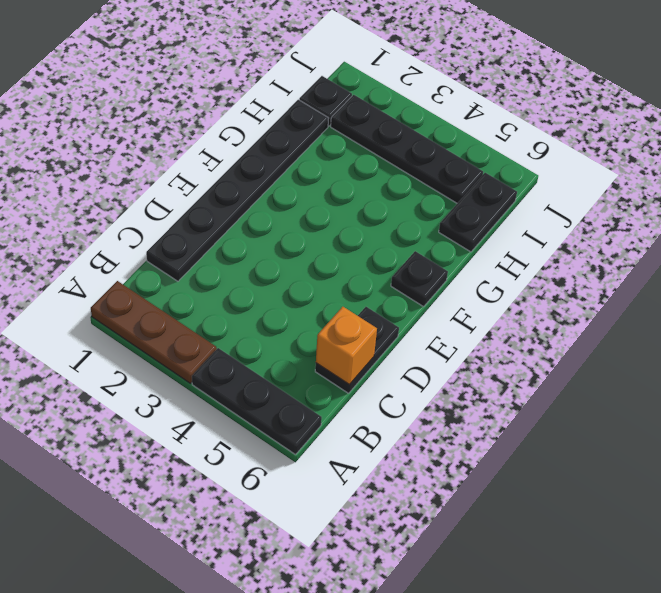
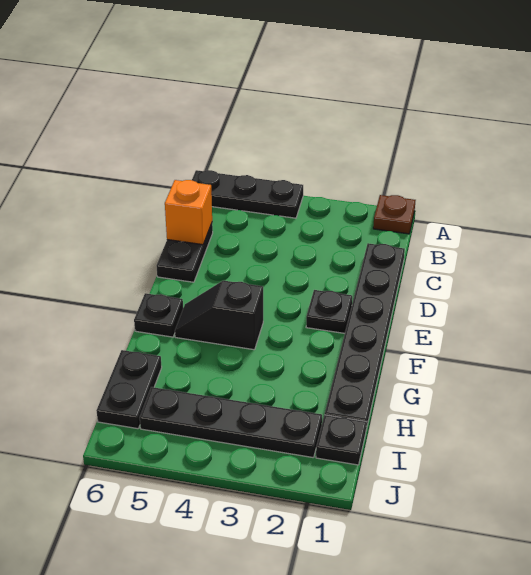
brown plate A1:A3 level 1 -> brown plate A1 level 1
none -> black plate E2 level 1
none -> black slope F4:F5 level 1 top 4

